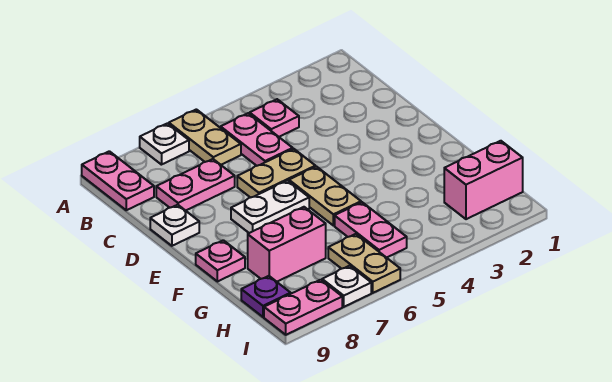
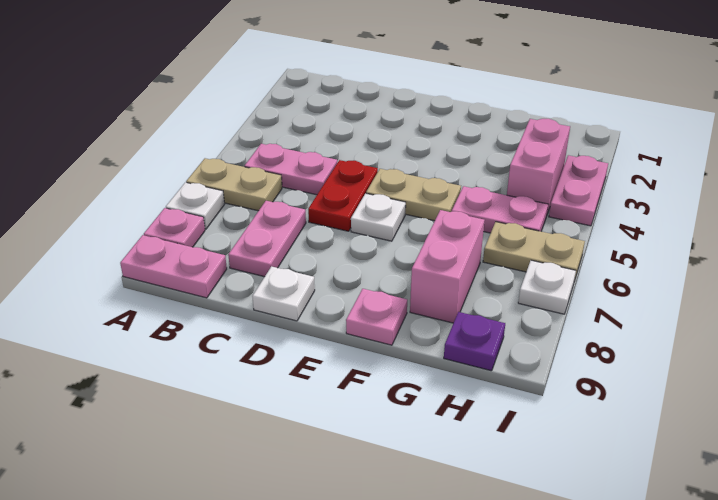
pink plate B4 level 1 -> pink plate A8 level 1
tan plate D5:D6 level 1 -> red plate D5:D6 level 1
white plate E6:E7 level 1 -> white plate E6 level 1
pink brick H1:H2 level 1 -> pink brick H3:H4 level 1
pink plate I8:I9 level 1 -> pink plate I3:I4 level 1

